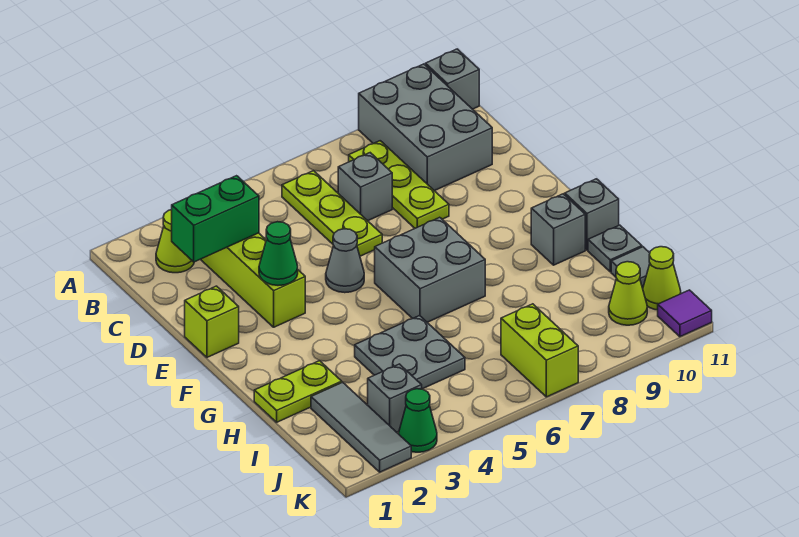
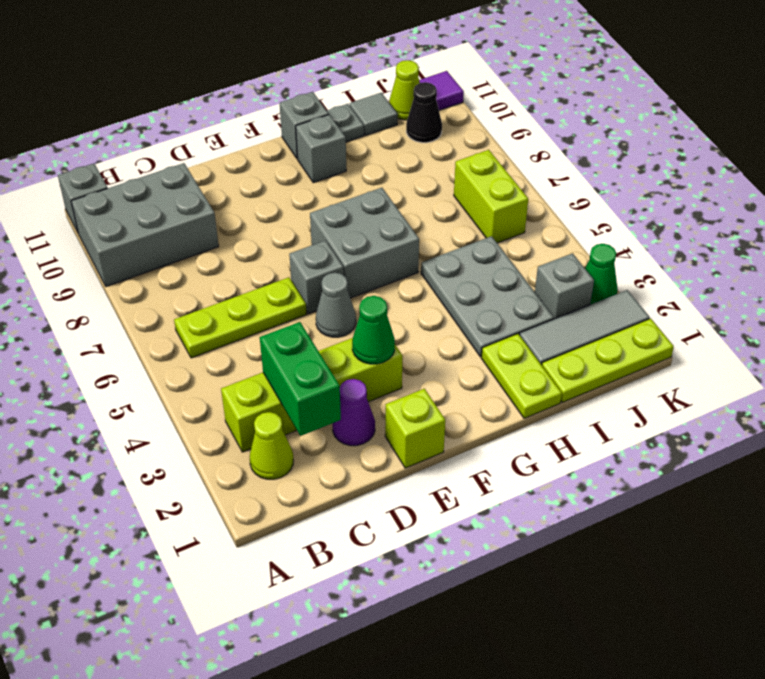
lime plate B8:D8 level 1 -> lime plate I1:K1 level 1
grey brick C7 level 1 -> grey brick E6 level 1
none -> purple cone D2 level 1
grey plate H4:I5 level 1 -> grey plate H3:I5 level 1
lime brick J7:K7 level 1 -> lime brick J6:J7 level 1
lime cone J10 level 1 -> black cone J10 level 1

